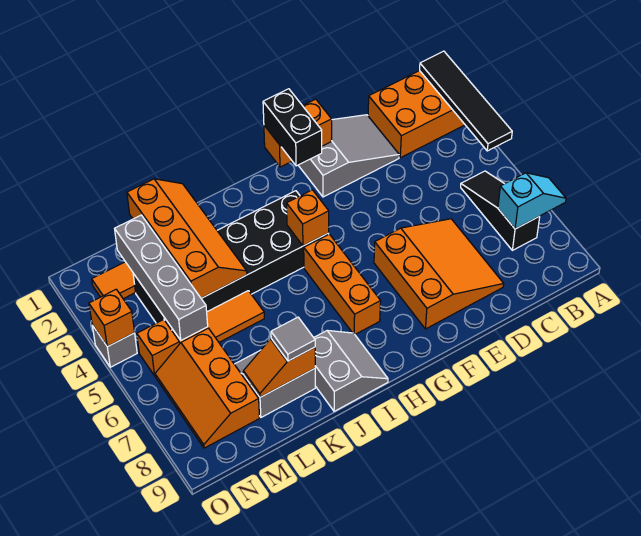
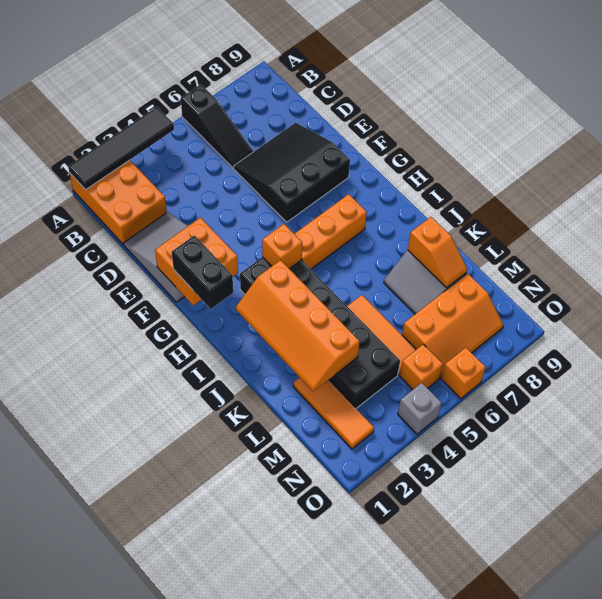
cyan slope A7:B7 level 2 top B -> none
black slope B5:B7 level 1 top 7 -> black slope A6:C6 level 1 top A
orange slope D6:F8 level 1 top F -> black slope D6:F8 level 1 top F
orange brick F1:G1 level 2 -> orange brick F1:G2 level 2
black brick G1:G2 level 3 -> black brick G1:H1 level 3
grey slope I8:J9 level 1 top J -> none
orange slope K1:L4 level 2 top L -> orange slope I2:L3 level 2 top 3
grey tile K8 level 3 -> none
grey brick M2:M5 level 2 -> none
orange brick O4 level 2 -> orange brick O6 level 1

